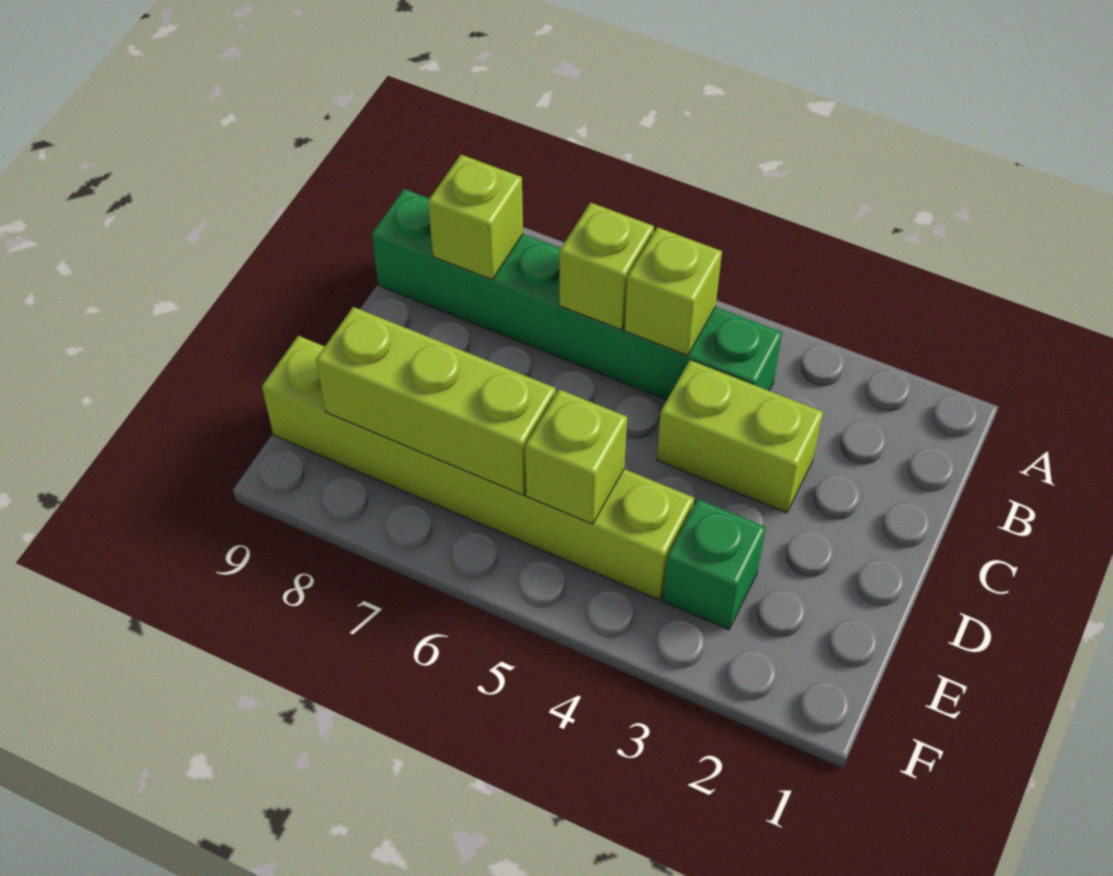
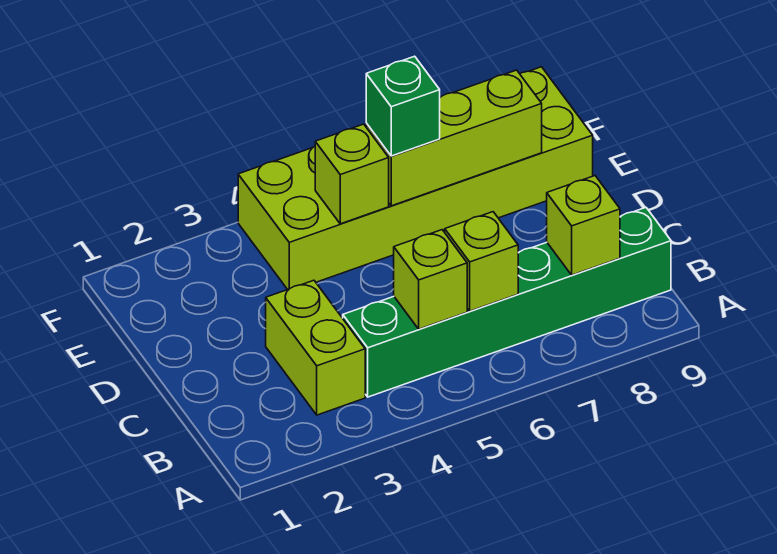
lime brick C3:C4 level 1 -> lime brick B3:C3 level 1
green brick E3 level 1 -> green brick E6 level 3
lime brick E4:E9 level 1 -> lime brick E4:F9 level 1

